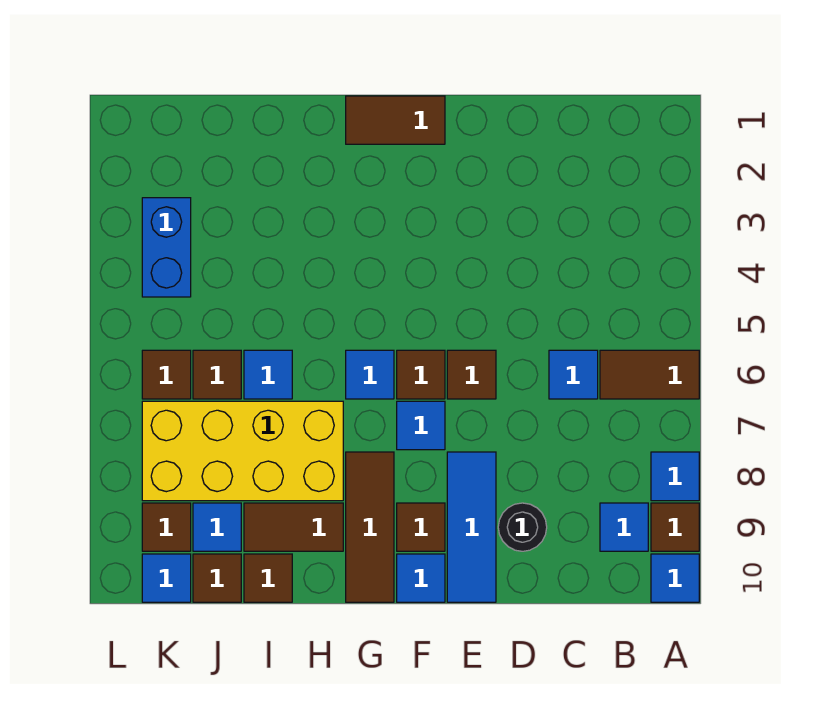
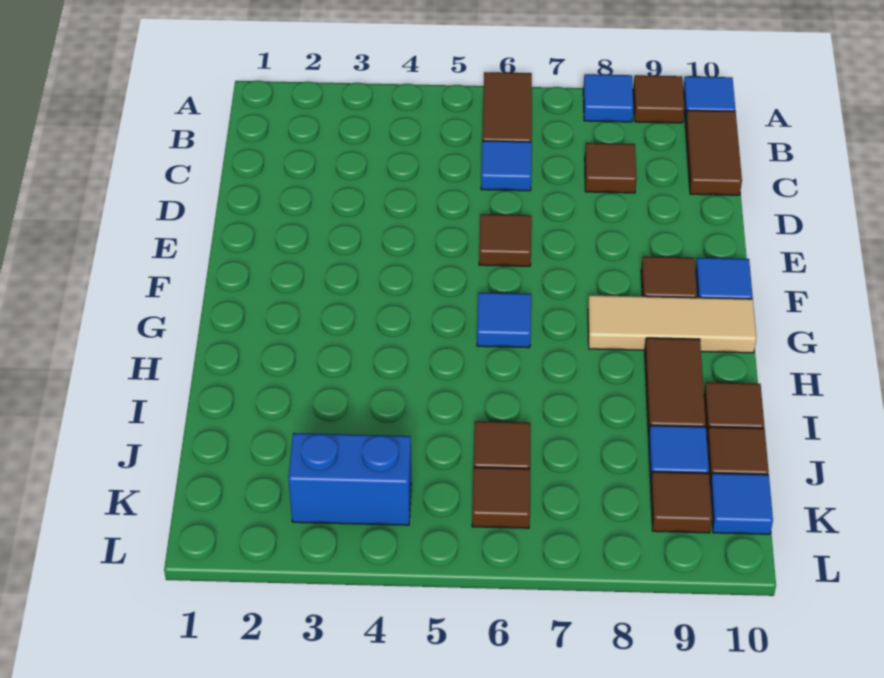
blue tile B9 level 1 -> none
black round brick D9 level 1 -> none
blue tile E8:E10 level 1 -> none
brown tile F1:G1 level 1 -> brown tile B10:C10 level 1
brown tile F6 level 1 -> brown tile C8 level 1
blue tile F7 level 1 -> none
brown tile G8:G10 level 1 -> tan tile G8:G10 level 1
yellow brick H7:K8 level 1 -> none
blue tile I6 level 1 -> none

